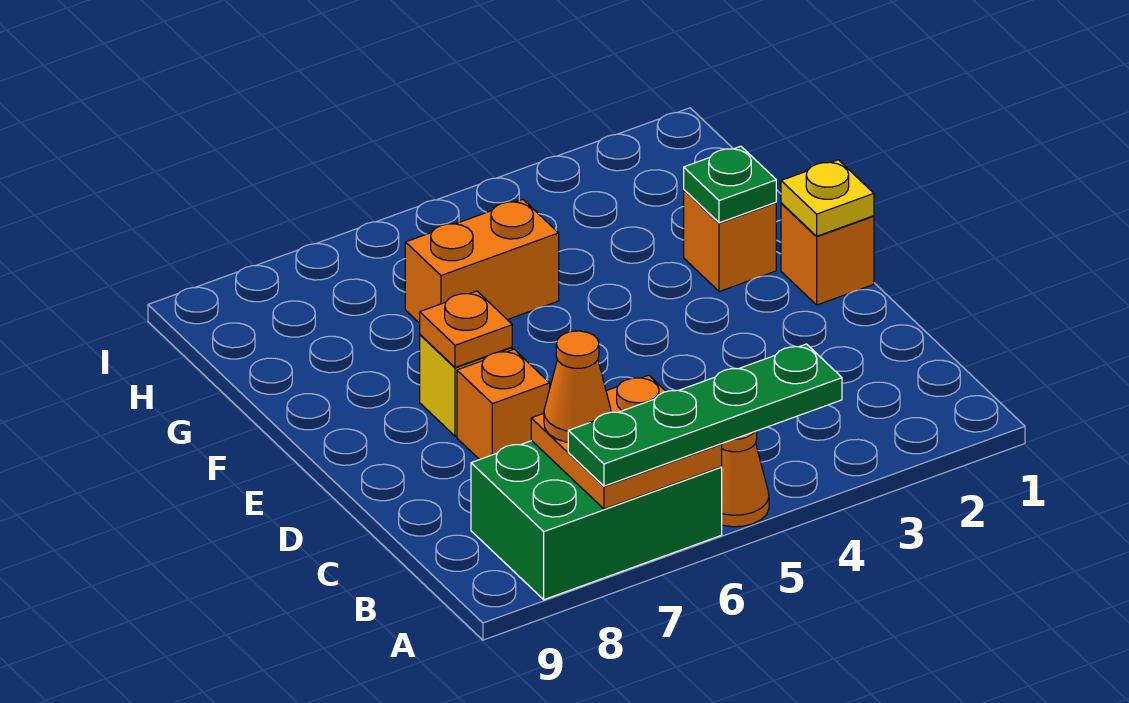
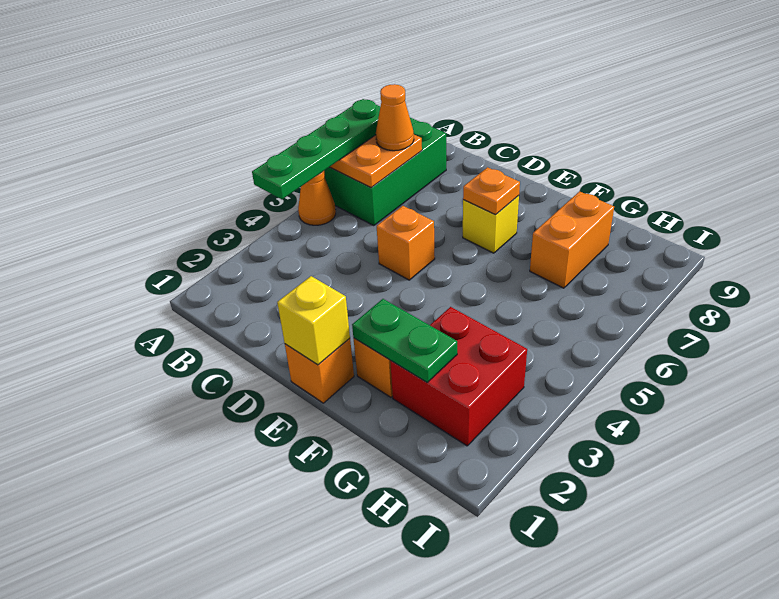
orange brick D7 level 1 -> orange brick D5 level 1
yellow plate E1 level 2 -> yellow brick E1 level 2
green plate F2 level 2 -> green plate F2:G2 level 2
none -> red brick G2:H3 level 1
orange brick G5:G6 level 1 -> orange brick G7:G8 level 1

